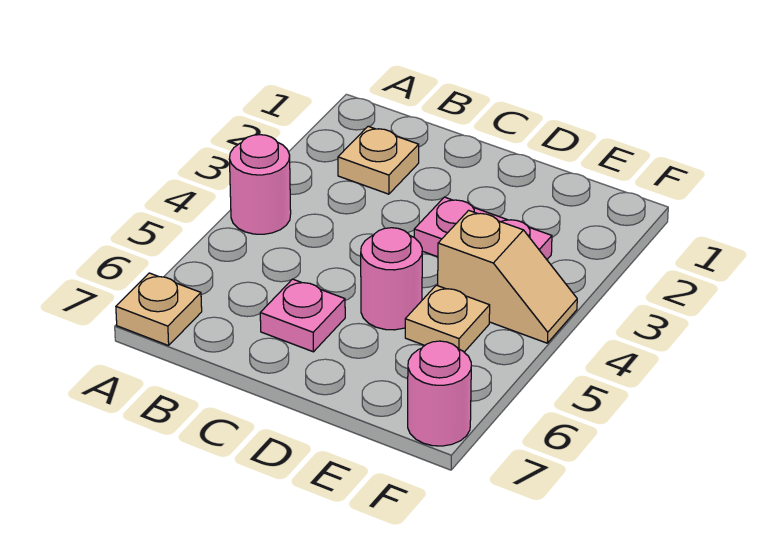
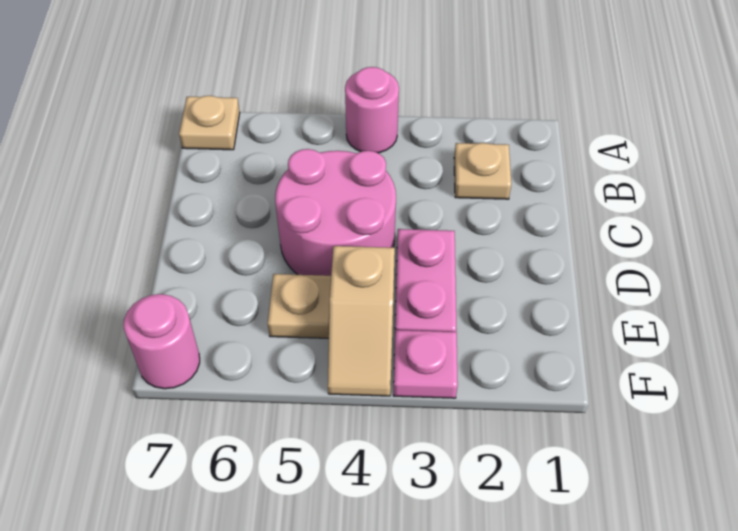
pink plate C6 level 1 -> pink plate F3 level 1
pink round brick D5 level 1 -> pink round brick C4:D5 level 1

